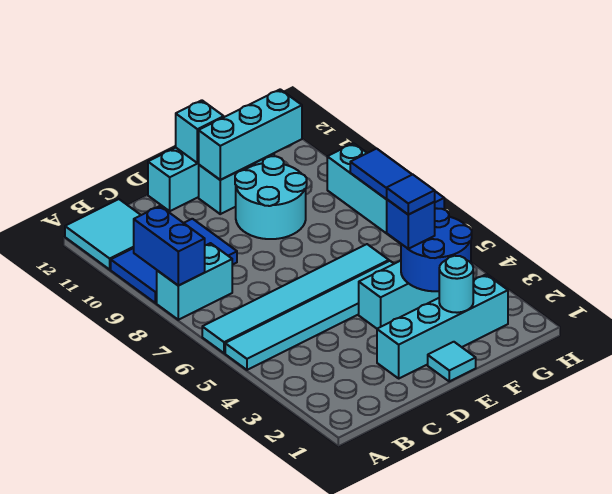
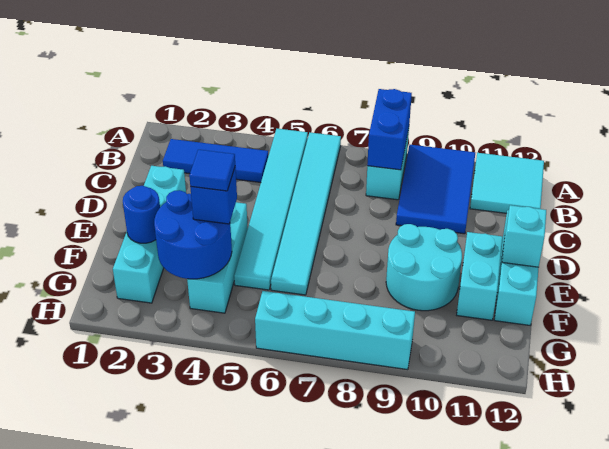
blue brick A8:A9 level 2 -> blue brick A8:B8 level 2
cyan tile E1 level 1 -> none
cyan brick E11:G11 level 2 -> none
cyan round brick F2 level 2 -> blue round brick F2 level 2
blue tile H6:H8 level 2 -> blue tile B2:B4 level 1

